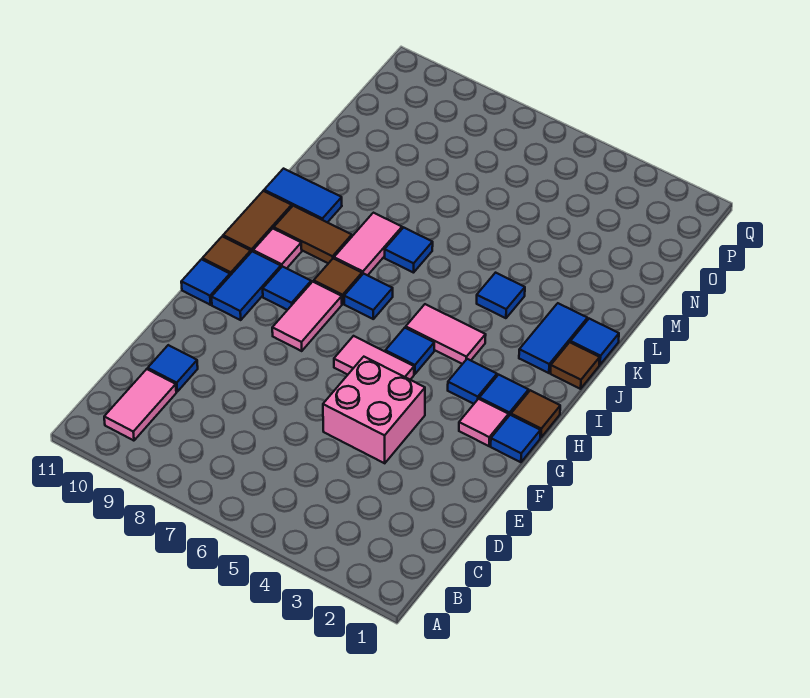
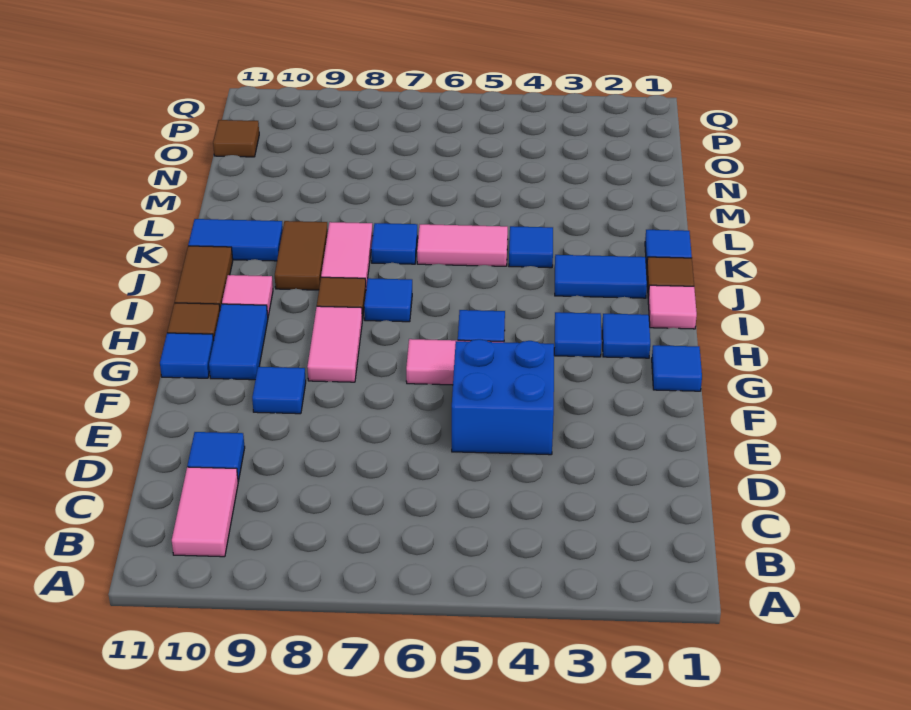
pink brick E4:F5 level 1 -> blue brick E4:F5 level 1
pink tile G2 level 1 -> pink tile I1 level 1
brown tile H1 level 1 -> brown tile O11 level 1
blue tile H9 level 1 -> blue tile F9 level 1
pink tile I4:I5 level 1 -> pink tile K5:K6 level 1
blue tile J2:K2 level 1 -> blue tile J2:J3 level 1
brown tile J9:J10 level 1 -> brown tile J9:K9 level 1

